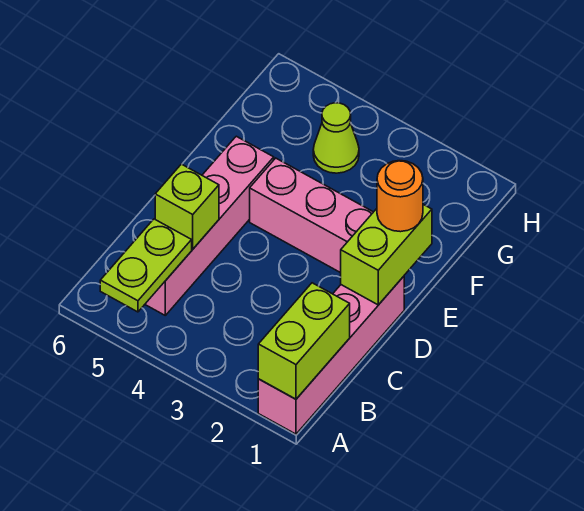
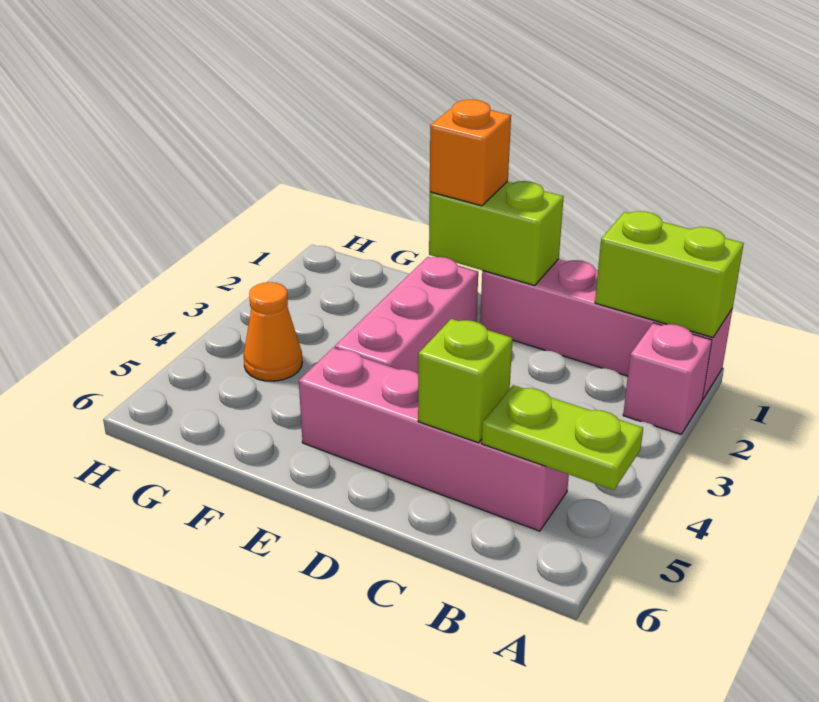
none -> pink brick A2 level 1
orange round brick E1 level 3 -> orange brick E1 level 3
lime cone G4 level 1 -> orange cone G4 level 1

